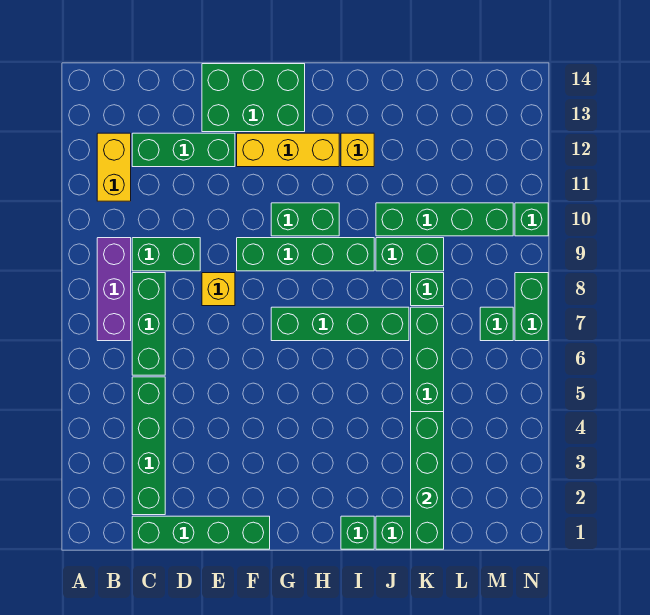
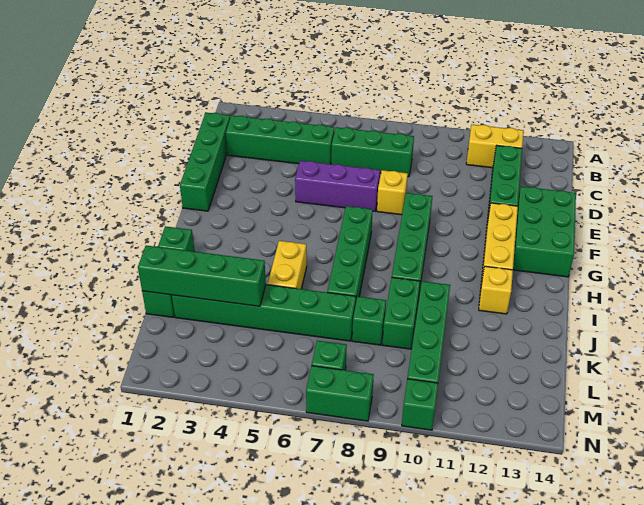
purple brick B7:B9 level 1 -> purple brick E5:E7 level 1
green brick C9:D9 level 1 -> none
green brick G10:H10 level 1 -> none
none -> yellow brick I5:J5 level 1

